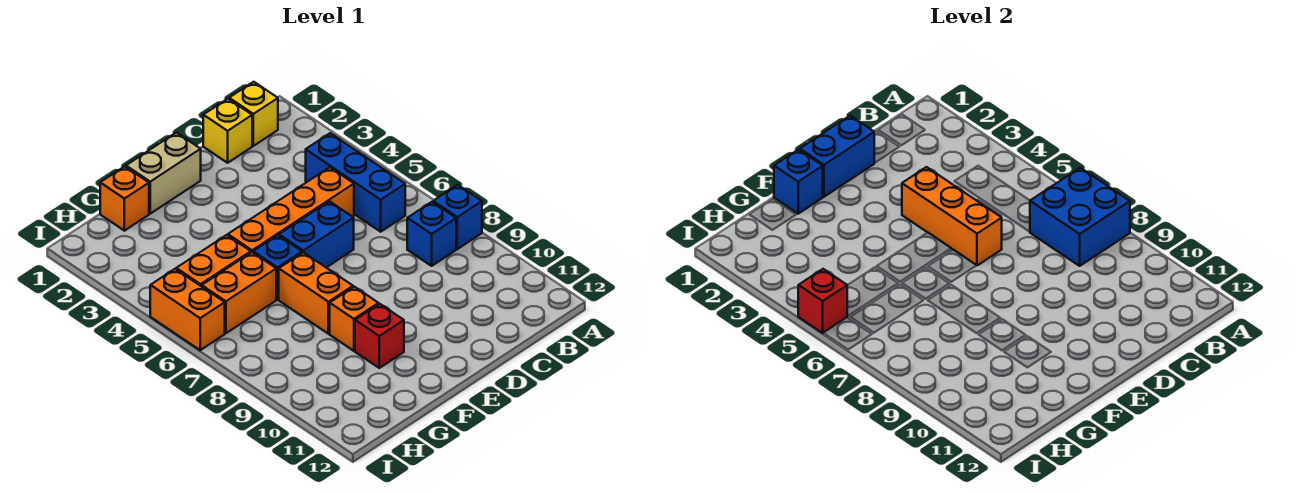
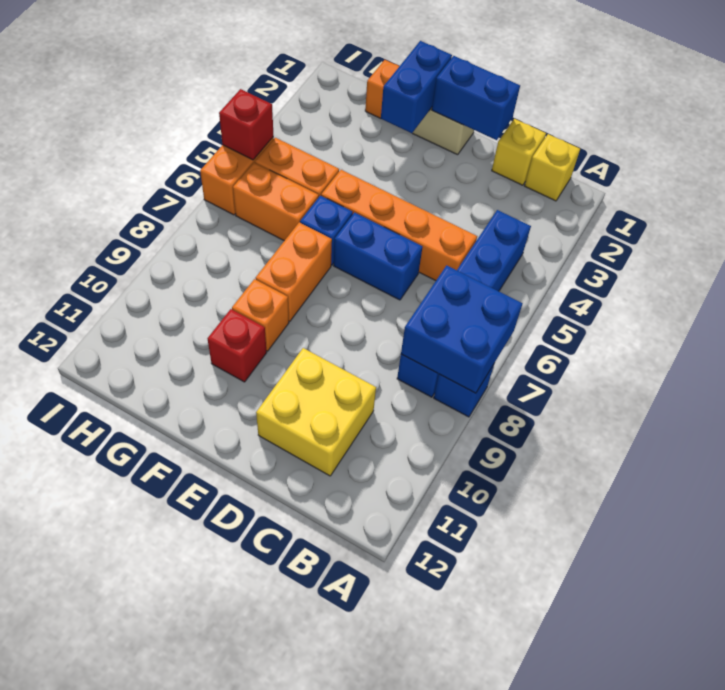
none -> yellow brick C10:D11 level 1
orange brick D4:D6 level 2 -> none
blue brick F1 level 2 -> blue brick F1:F2 level 2

